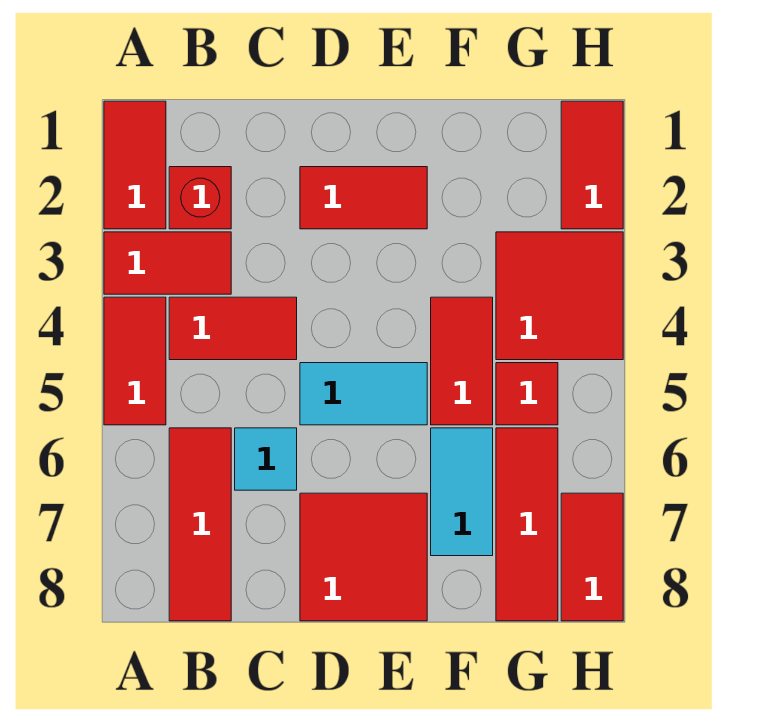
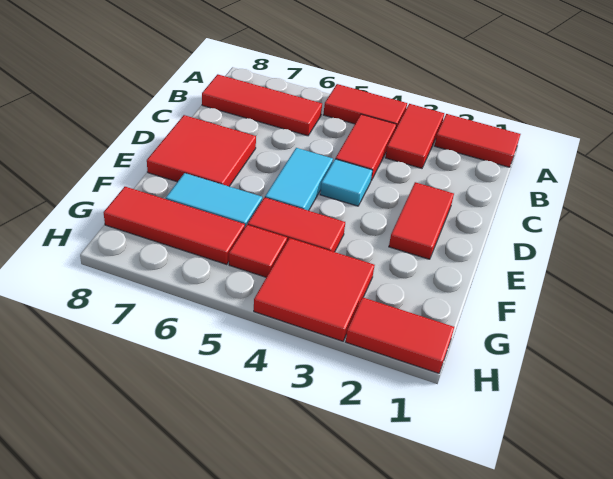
red brick B2 level 1 -> none
cyan tile C6 level 1 -> cyan tile D4 level 1
red tile H7:H8 level 1 -> none

